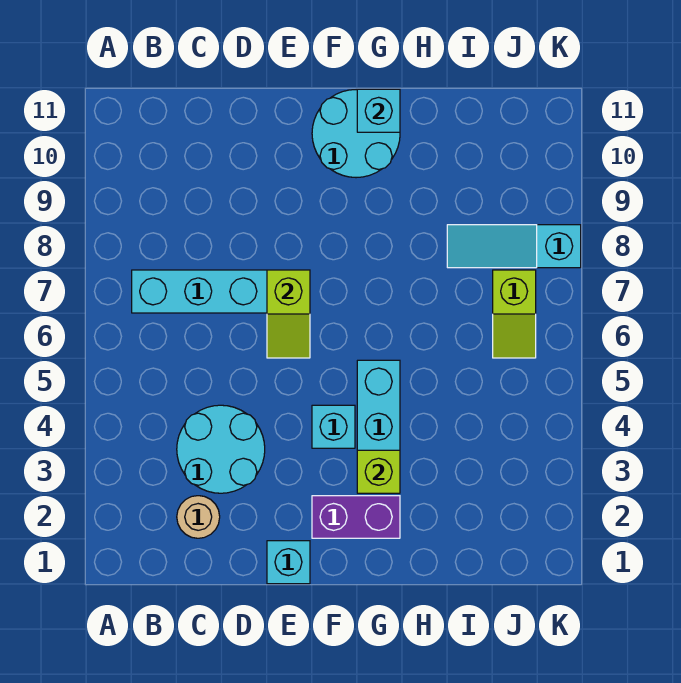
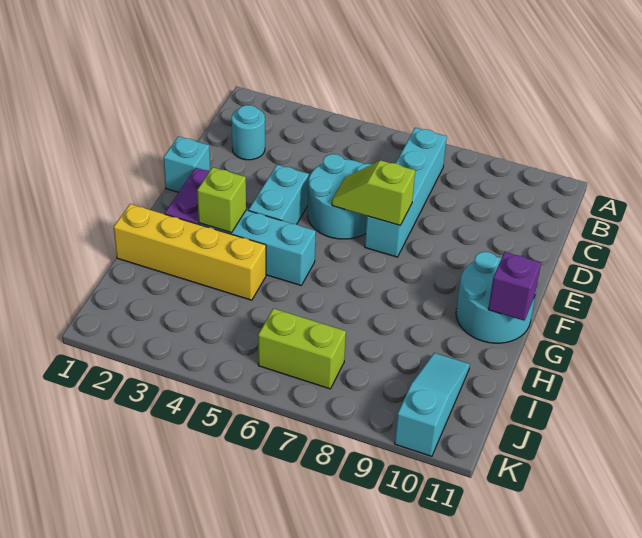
tan round brick C2 level 1 -> cyan round brick C2 level 1
cyan round brick C3:D4 level 1 -> cyan round brick D5:E6 level 1
cyan brick F4 level 1 -> cyan brick E4:F4 level 1
cyan brick G11 level 2 -> purple brick G11 level 2
none -> yellow brick H1:H4 level 1
cyan slope I8:K8 level 1 top K -> cyan slope I10:K10 level 1 top K
lime slope J6:J7 level 1 top 7 -> lime brick J6:J7 level 1

